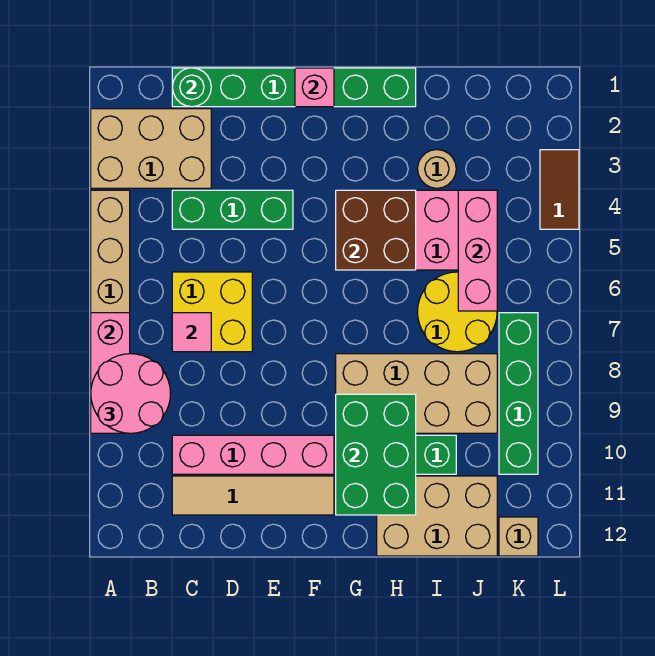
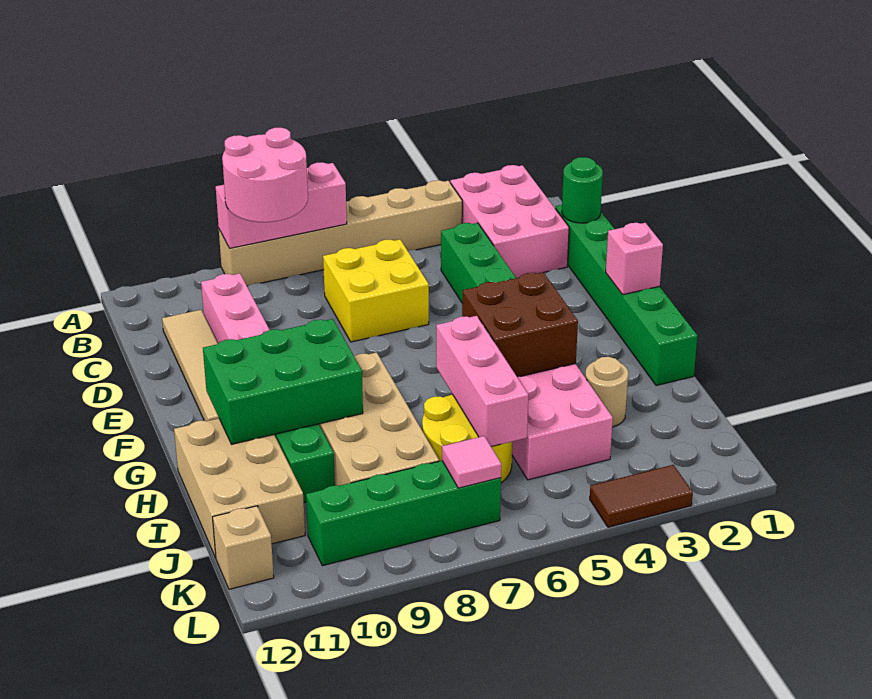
tan brick A2:C3 level 1 -> pink brick A2:C3 level 1
pink tile C7 level 2 -> pink tile K7 level 2
pink brick J4:J6 level 2 -> pink brick H6:J6 level 2

